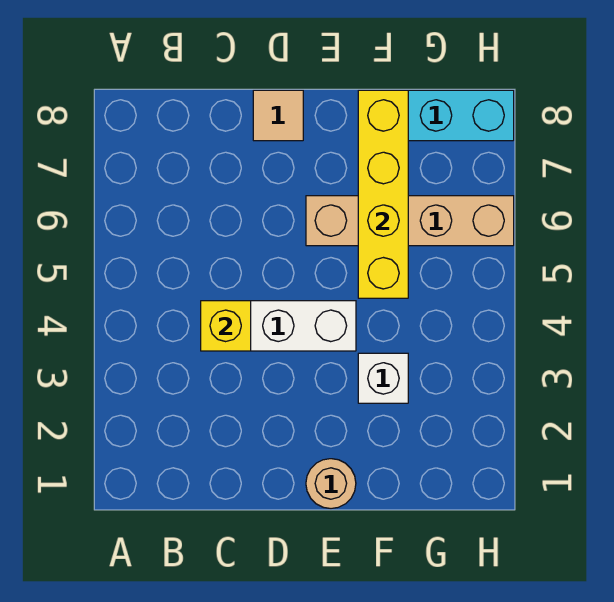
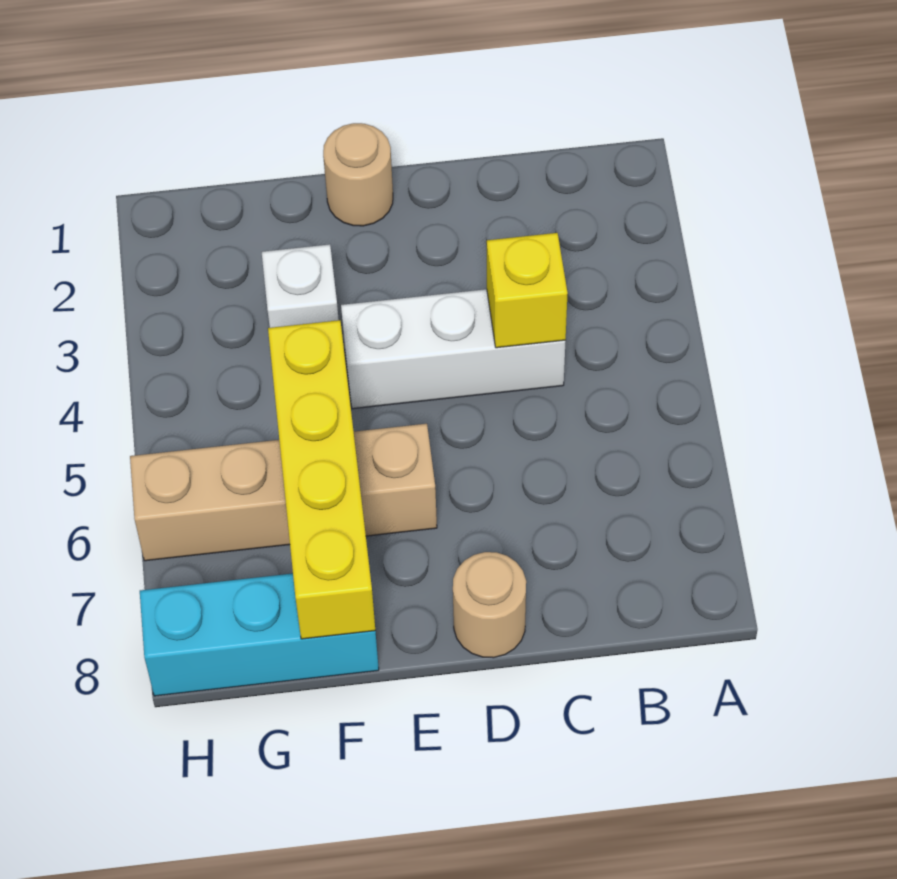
tan tile D8 level 1 -> tan round brick D8 level 1

